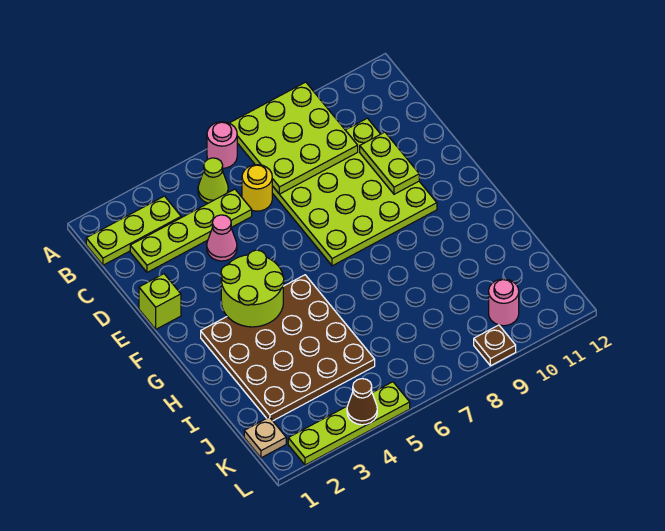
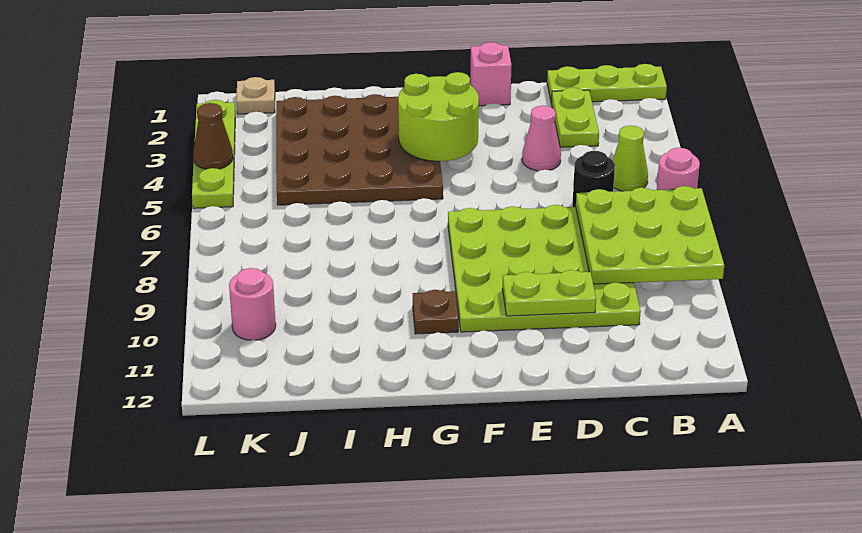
lime plate B1:B3 level 1 -> lime plate A1:C1 level 1
lime plate C2:C5 level 1 -> lime plate C2:C3 level 1
yellow round brick C6 level 1 -> black round brick C6 level 1
lime brick E1 level 1 -> pink brick E1 level 1
brown plate L9 level 1 -> brown plate G10 level 1

